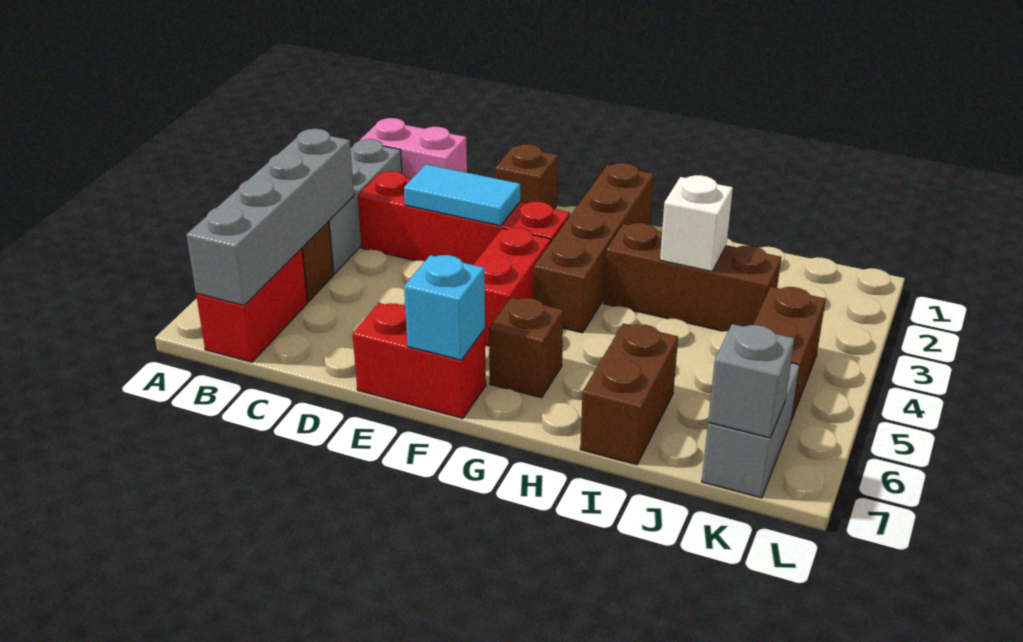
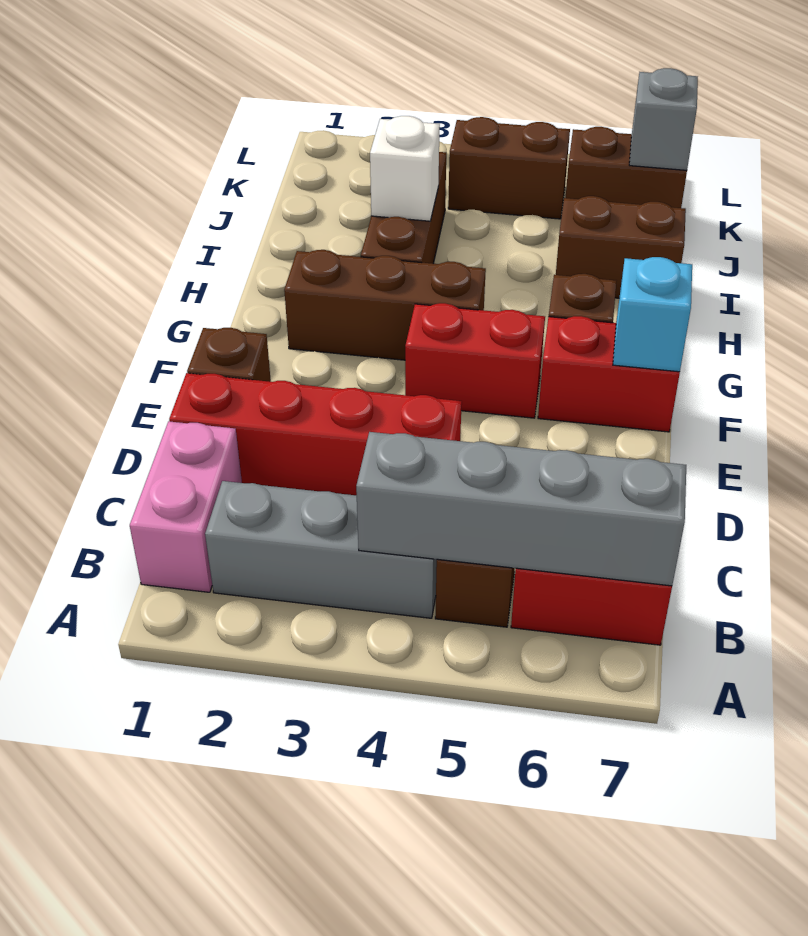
red brick C3:F3 level 1 -> red brick D1:D4 level 1
cyan tile D3:E3 level 2 -> none
red brick E7:F7 level 1 -> red brick F6:F7 level 1
brown brick G1:G4 level 1 -> brown brick G2:G4 level 1
grey brick K6:K7 level 1 -> brown brick K6:K7 level 1

